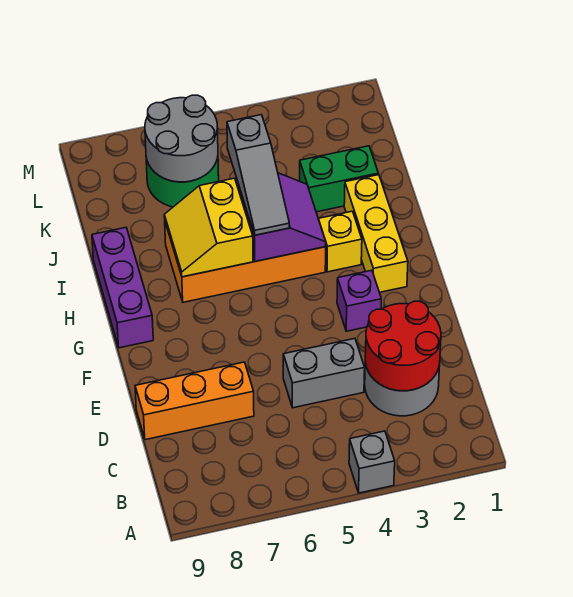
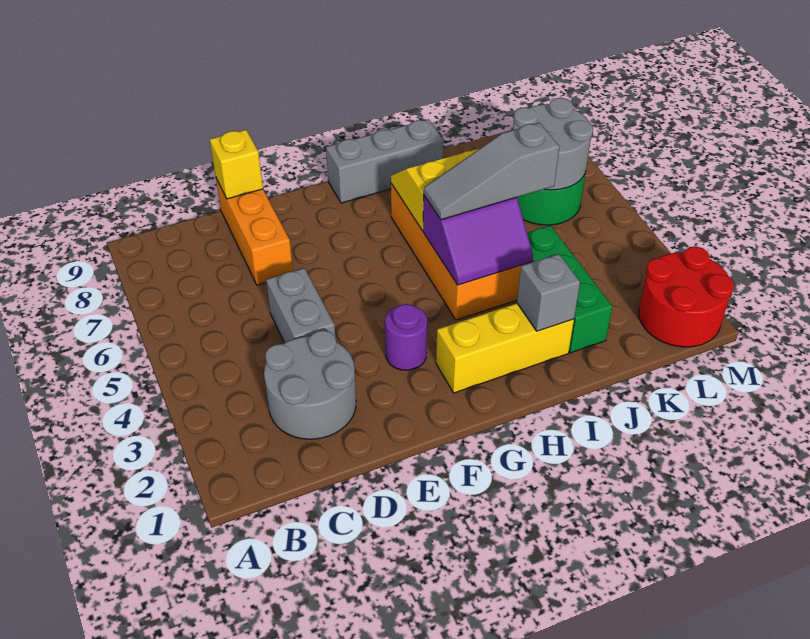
grey brick A4 level 1 -> grey brick I2 level 2
red round brick C2:D3 level 2 -> red round brick L1:M2 level 1
purple brick F3 level 1 -> purple round brick F3 level 1
purple brick G9:I9 level 1 -> grey brick G9:I9 level 1
yellow brick H3 level 1 -> yellow brick D9 level 2
green brick J2:J3 level 1 -> green brick J2:J4 level 1

